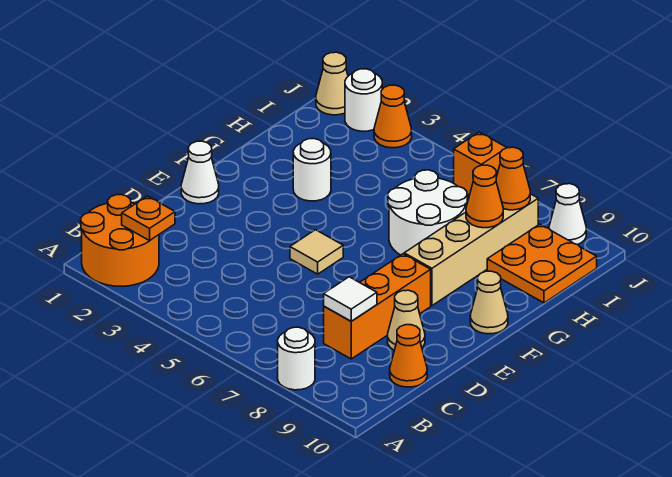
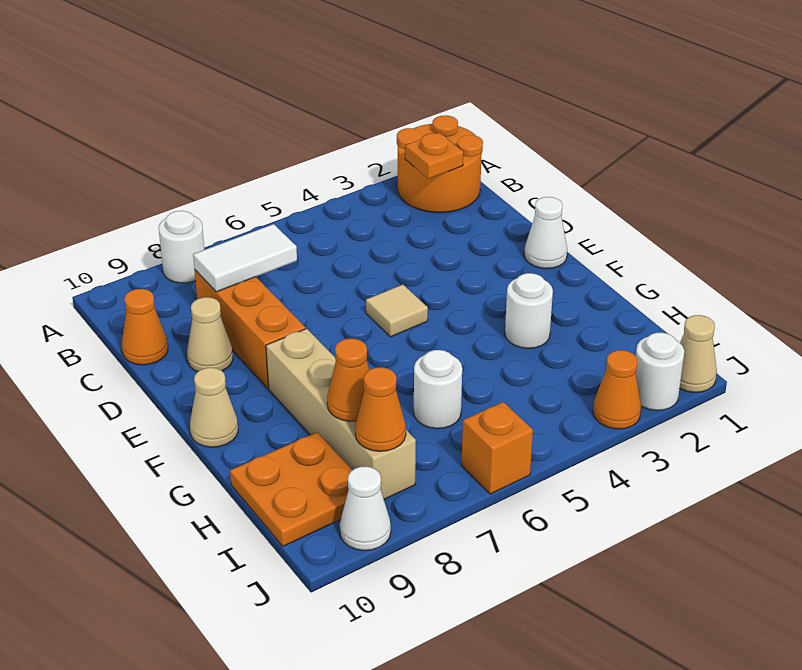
white tile C8 level 2 -> white tile C7:C8 level 2
white round brick G6:H7 level 1 -> white round brick H6 level 1

